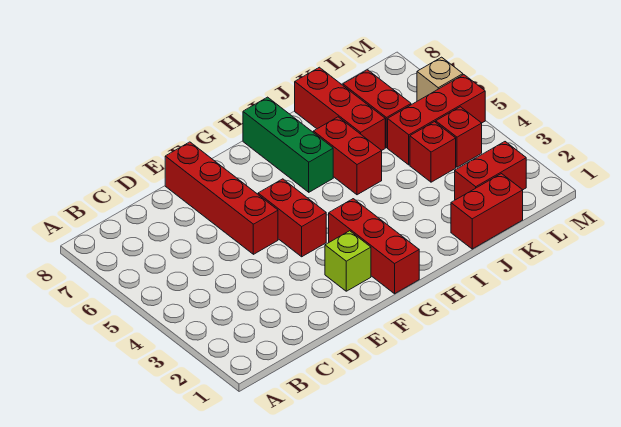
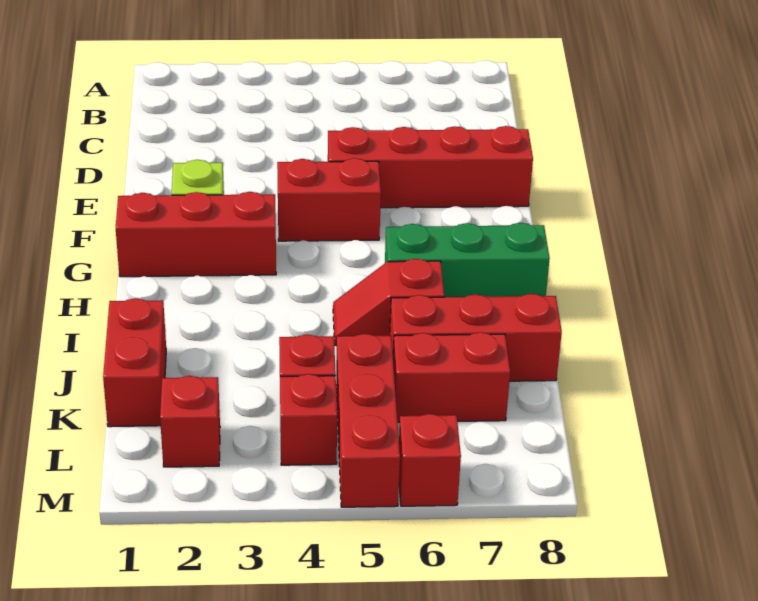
red brick I5:I6 level 1 -> red slope I5:I6 level 1 top 6
red brick K2:L2 level 1 -> red brick L2 level 1
tan brick M6 level 1 -> red brick M6 level 1

